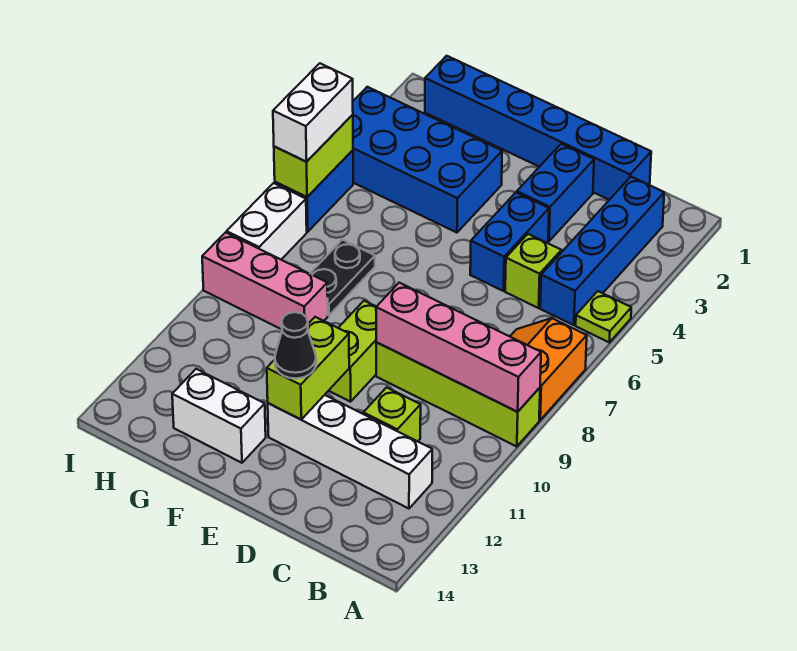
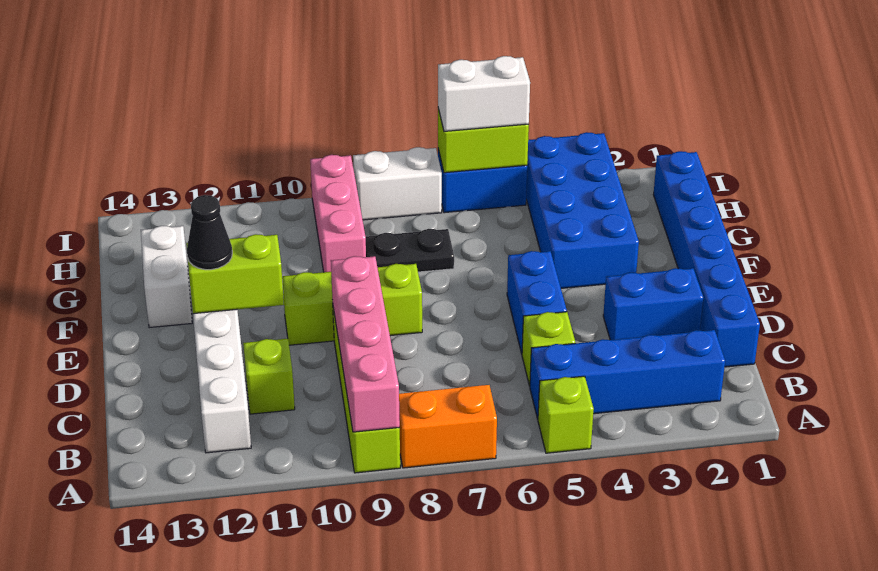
lime plate A5 level 1 -> lime brick A5 level 1
blue brick D4:D5 level 1 -> blue brick D5:E5 level 1
lime brick E9:E10 level 1 -> lime brick E8:E10 level 1

